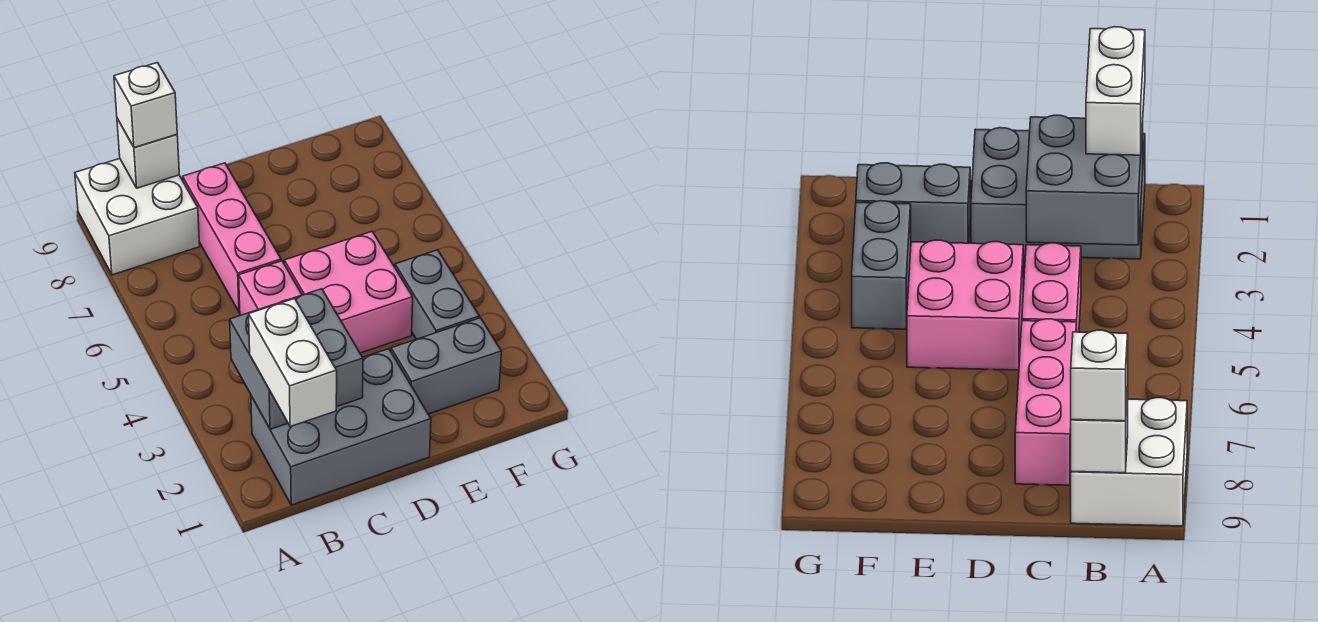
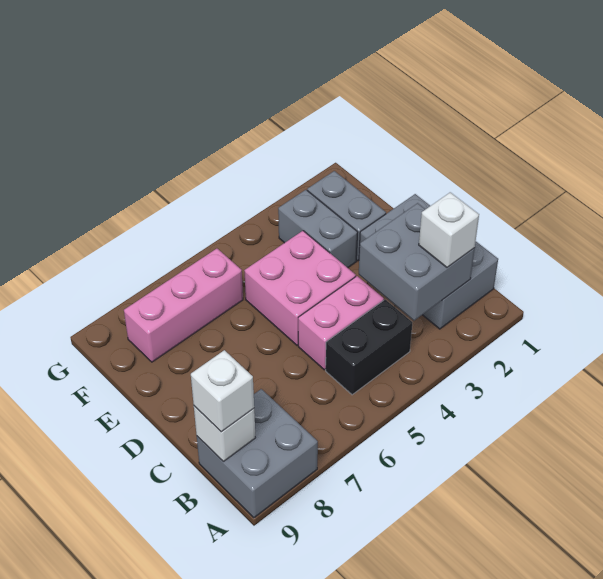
white brick A8:B9 level 1 -> grey brick A8:B9 level 1
white brick B1:B2 level 3 -> white brick B2 level 3
none -> black brick B4:B5 level 1
pink brick C6:C8 level 1 -> pink brick F6:F8 level 1
grey brick F3:F4 level 1 -> grey brick E3:F3 level 1

